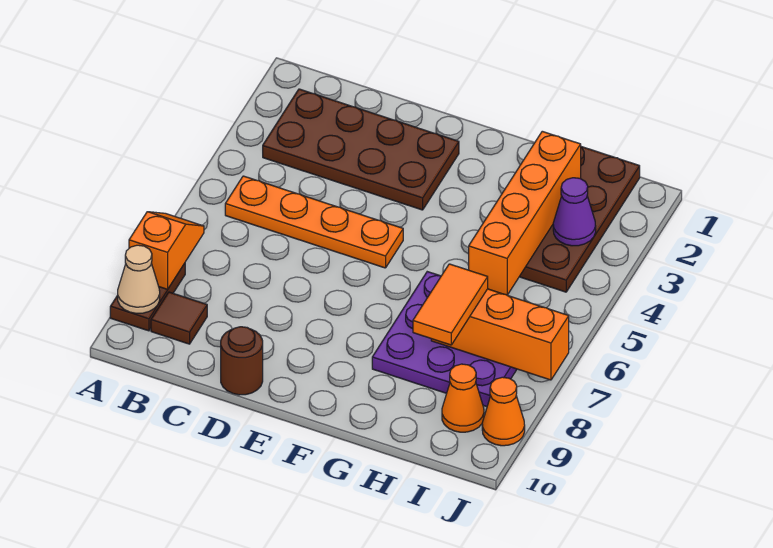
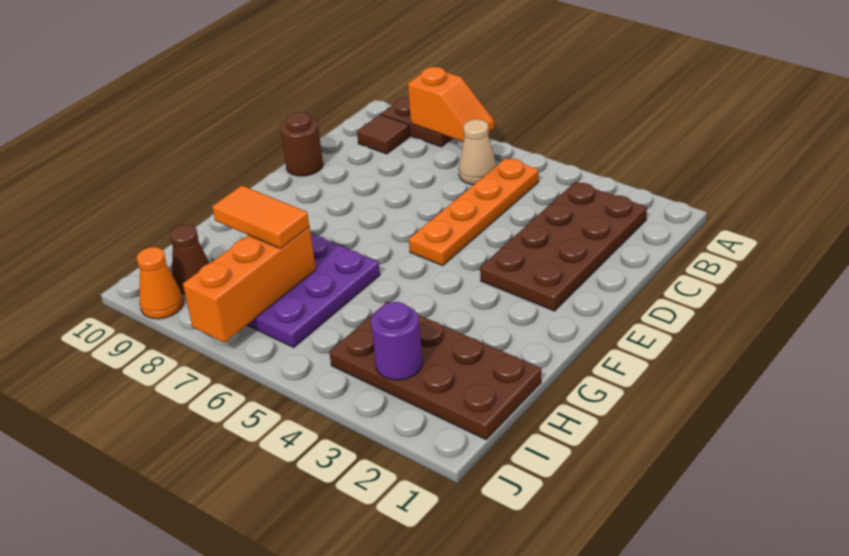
tan cone A9 level 2 -> tan cone B6 level 1
orange brick H2:H5 level 2 -> none
purple cone I3 level 2 -> purple round brick I3 level 2
orange cone I9 level 1 -> brown cone I9 level 1

